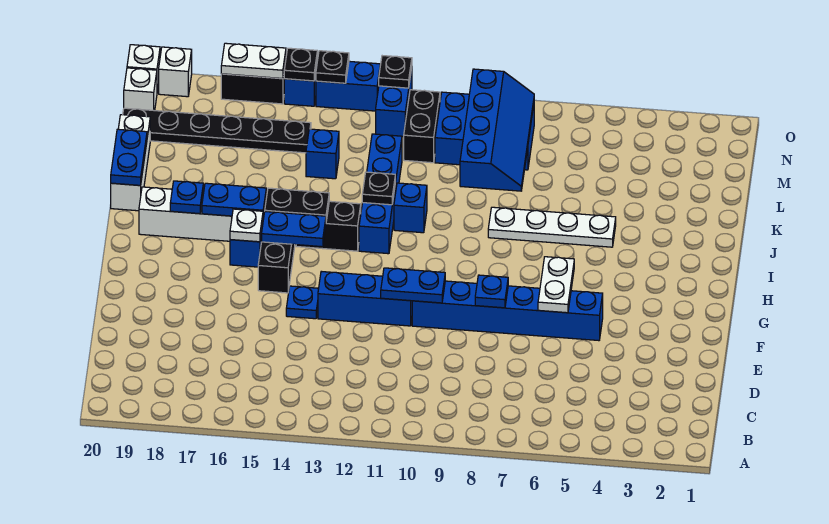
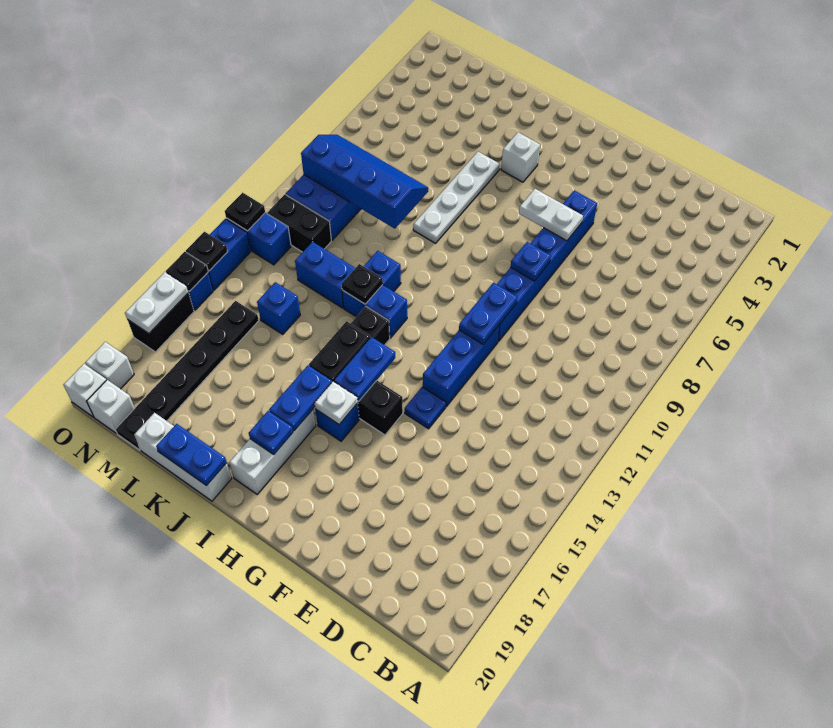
none -> white brick I4 level 1

